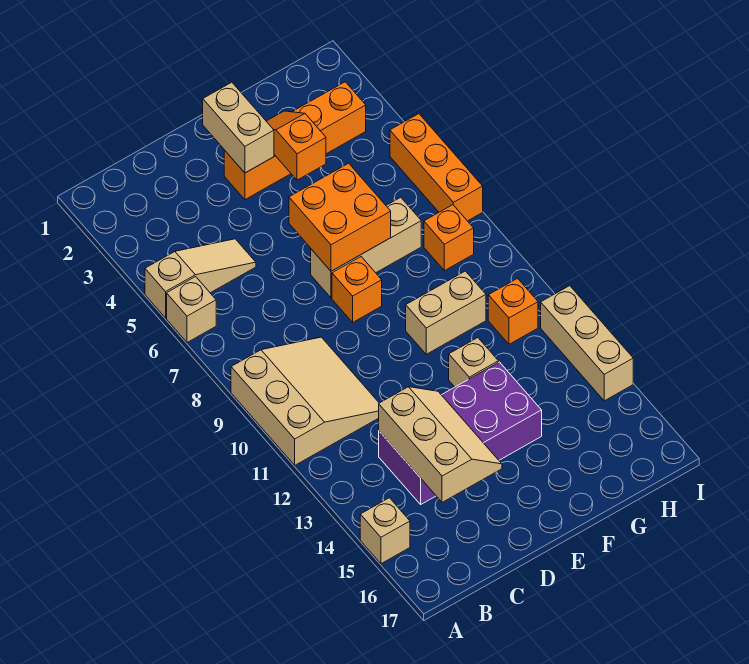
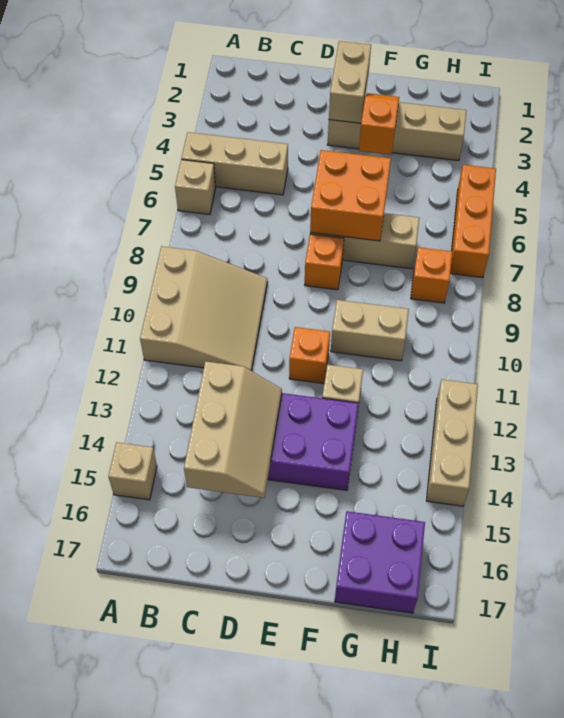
tan slope A5:C5 level 1 top A -> tan brick A5:C5 level 1
orange brick E3:H3 level 1 -> tan brick E3:H3 level 1
none -> purple brick G16:H17 level 1
orange brick H11 level 1 -> orange brick E11 level 1

